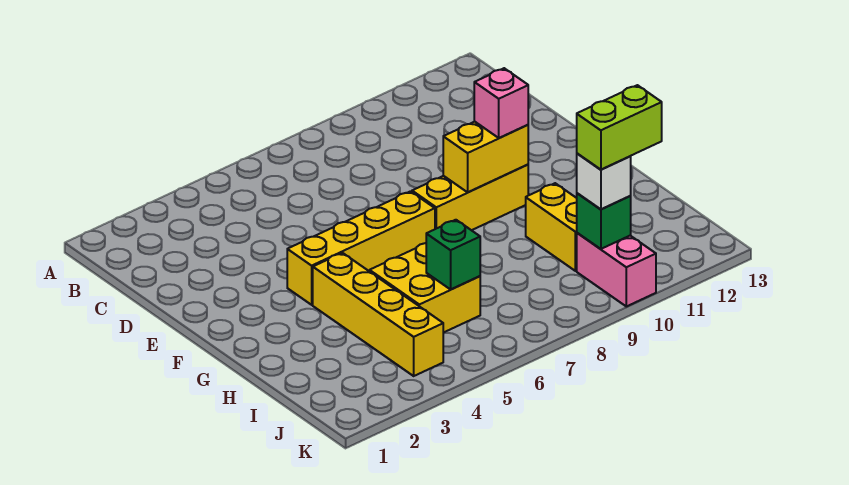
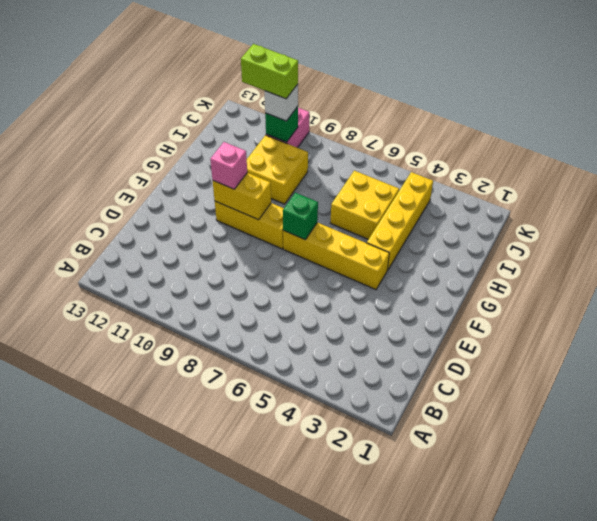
yellow brick H10:I10 level 1 -> yellow brick H9:I10 level 1
green brick I6 level 2 -> green brick F7 level 2

